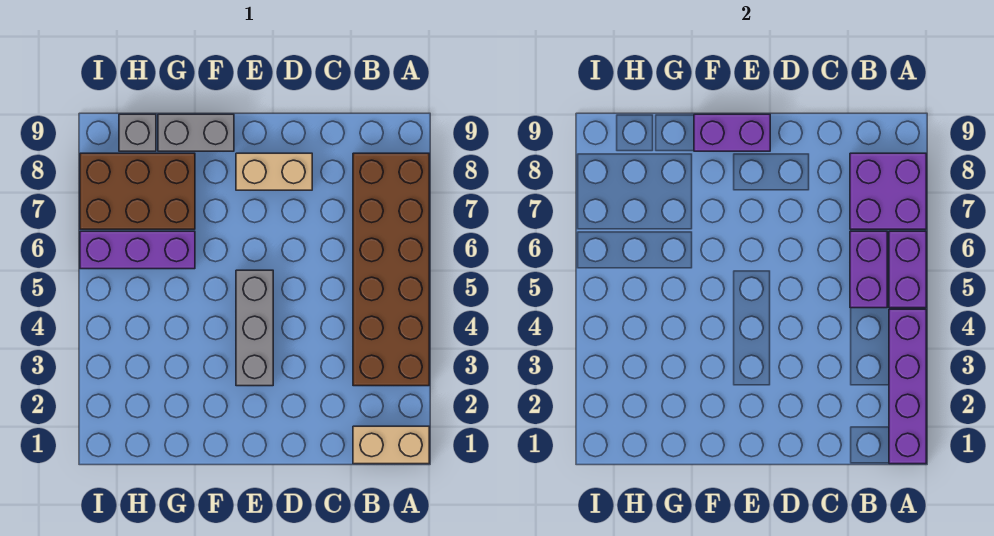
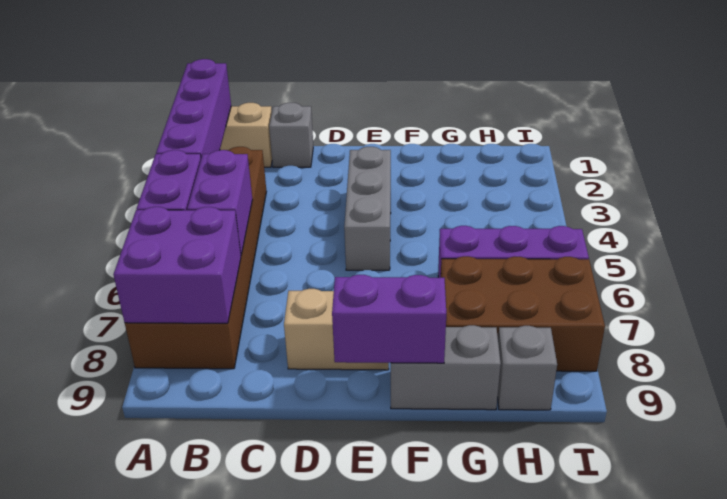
none -> grey brick C1 level 1

